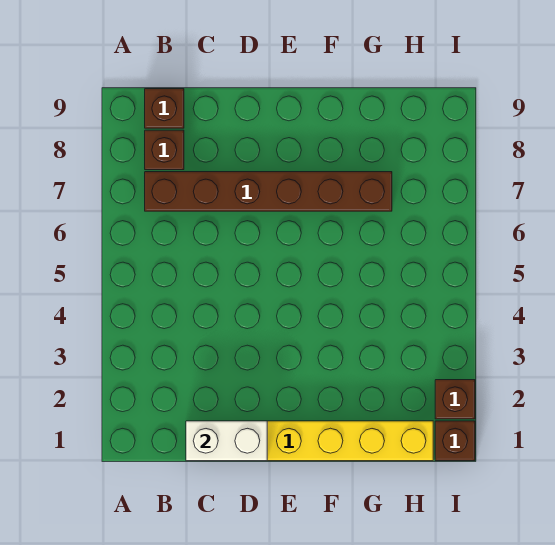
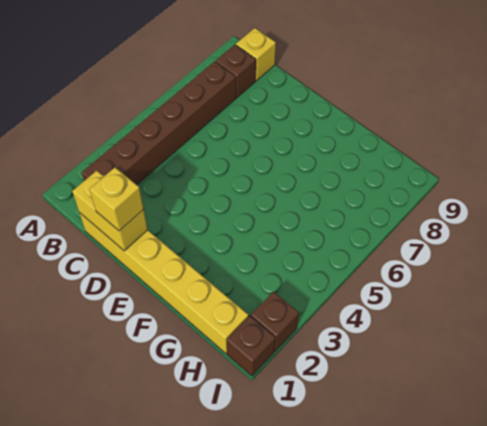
brown brick B7:G7 level 1 -> brown brick B2:B7 level 1
brown brick B9 level 1 -> yellow brick B9 level 1
white brick C1:D1 level 2 -> yellow brick C1:D1 level 2
none -> yellow brick D1 level 3

